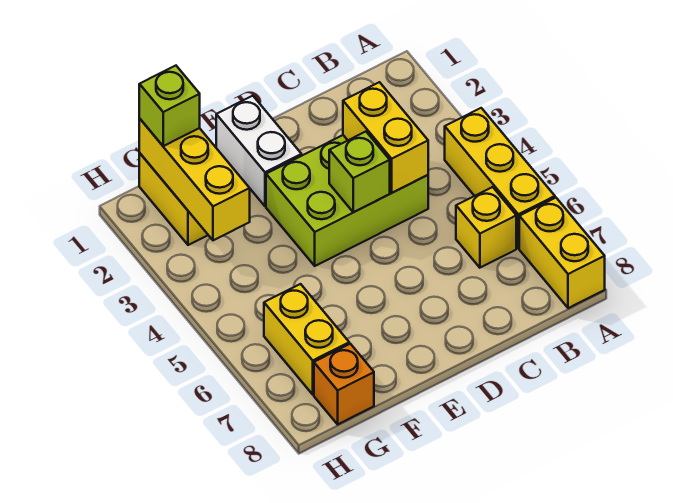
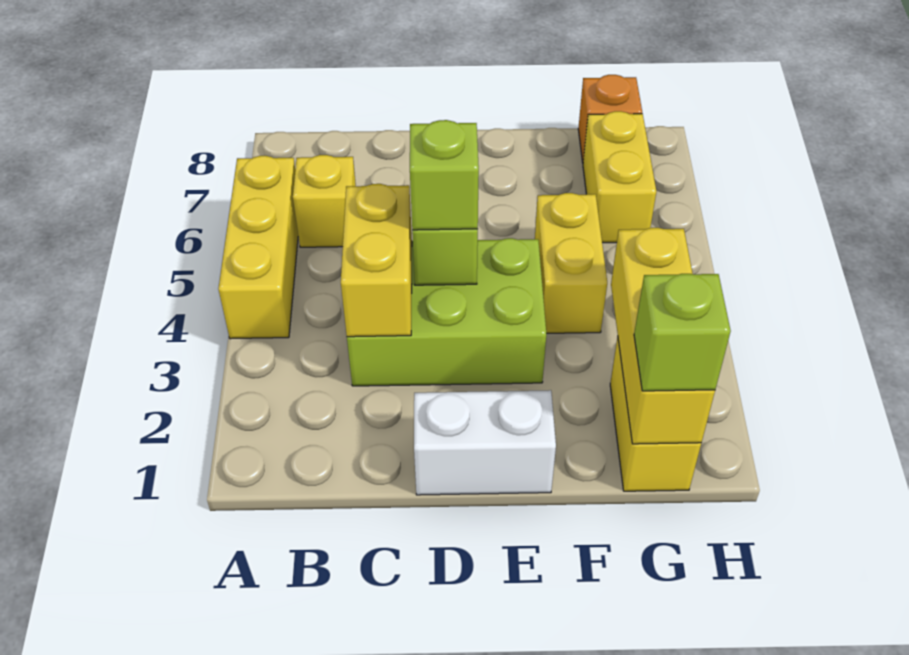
yellow brick A7:A8 level 1 -> yellow brick F4:F5 level 1
none -> lime brick D4 level 3
white brick E1:E2 level 1 -> white brick D1:E1 level 1

